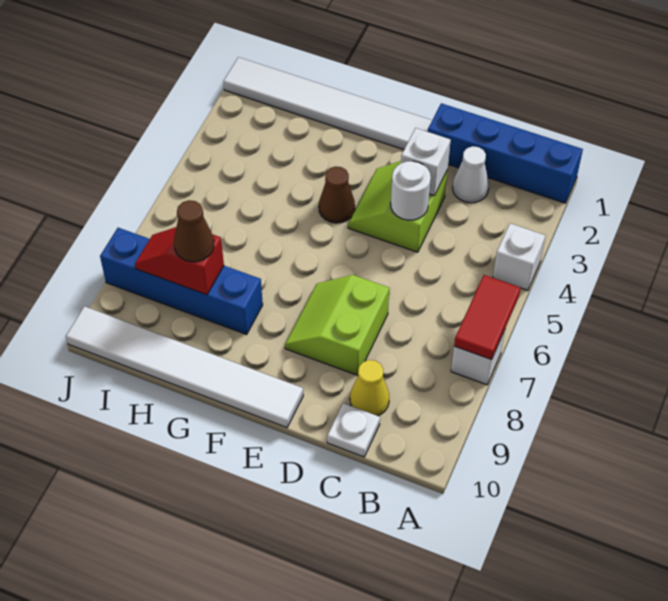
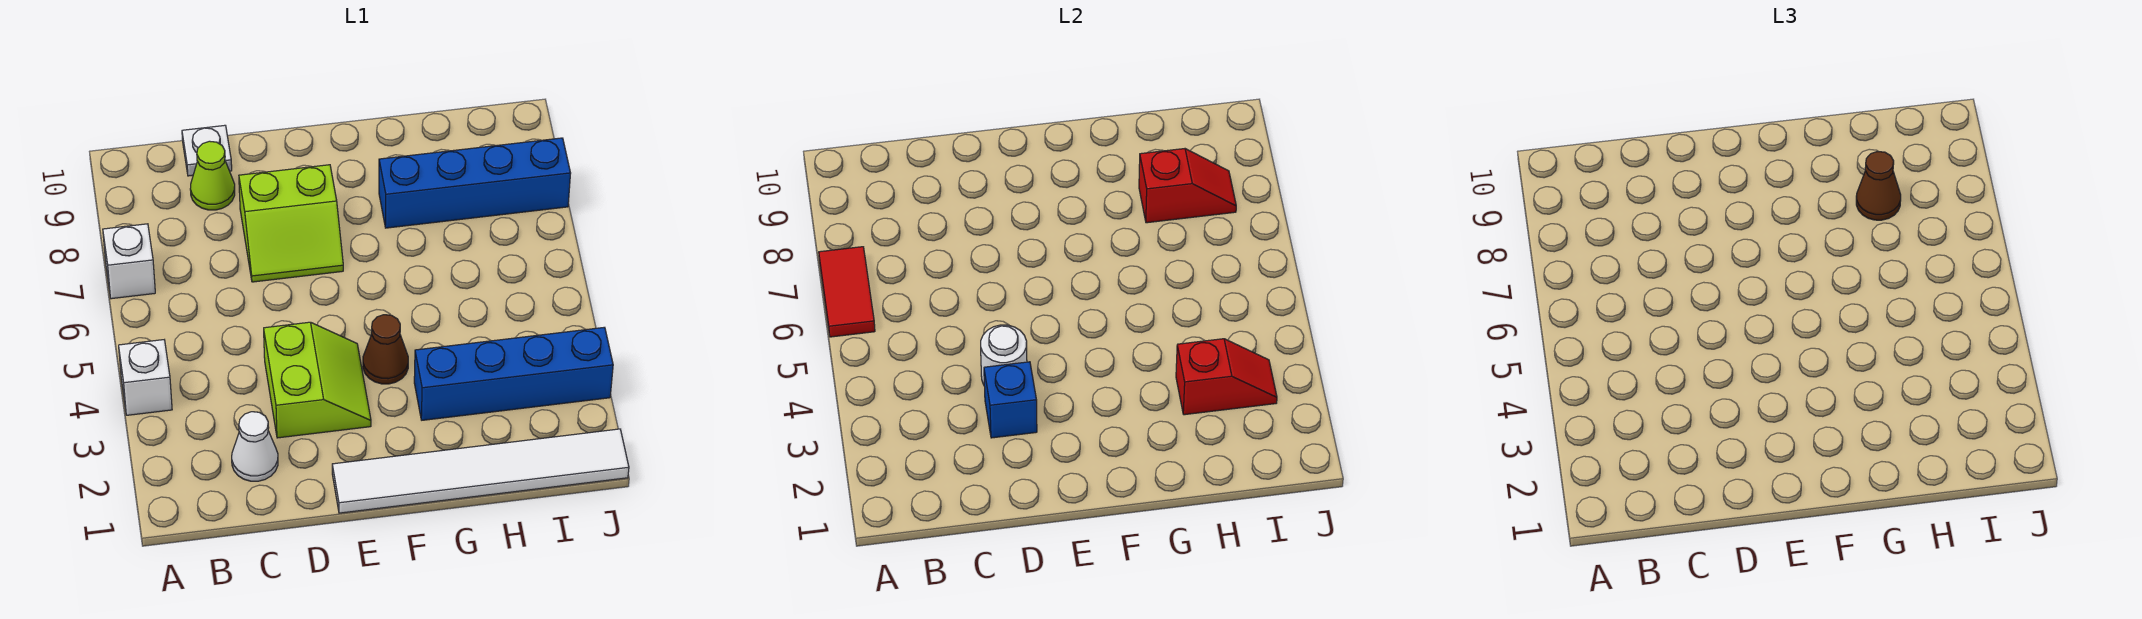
blue brick A1:D1 level 1 -> blue brick G3:J3 level 1
yellow cone C9 level 1 -> lime cone C9 level 1
white brick D3 level 2 -> blue brick D3 level 2
lime slope D7:E8 level 1 top D -> lime slope D7:E8 level 1 top 8
white tile E10:J10 level 1 -> none
none -> red slope H3:I3 level 2 top H

